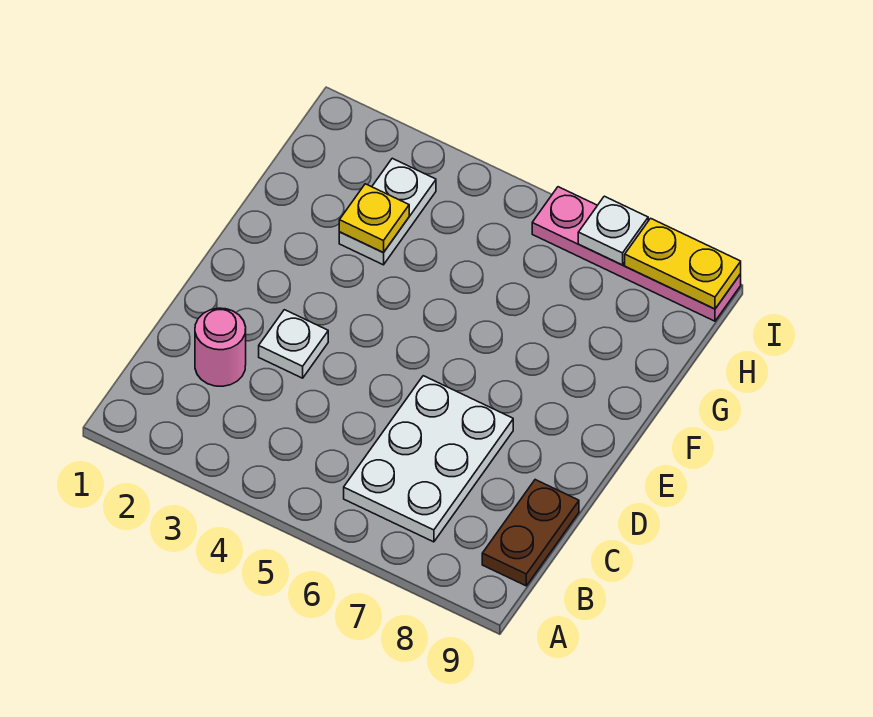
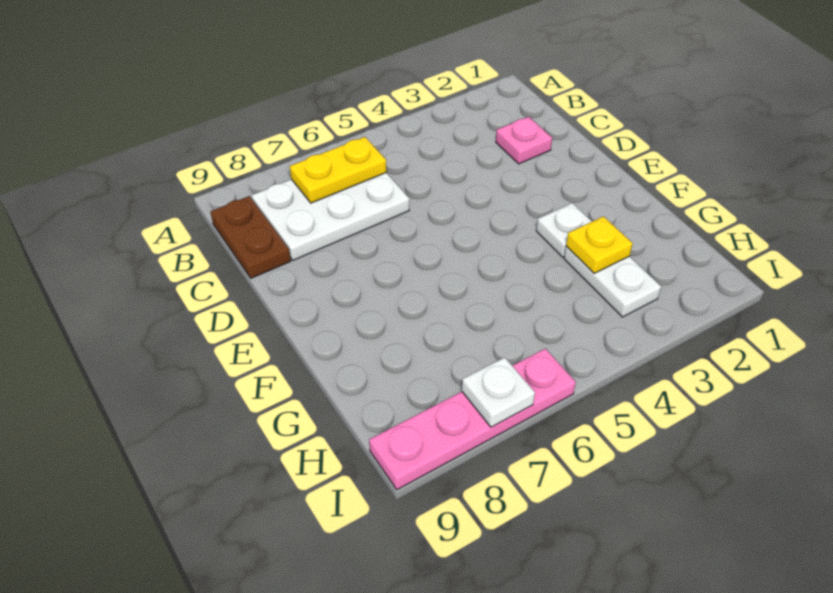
white plate B6:D7 level 1 -> white plate B6:C8 level 1
pink round brick C2 level 1 -> pink plate C2 level 1
white plate D3 level 1 -> white plate F3 level 1
yellow plate I8:I9 level 2 -> yellow plate B6:B7 level 2

